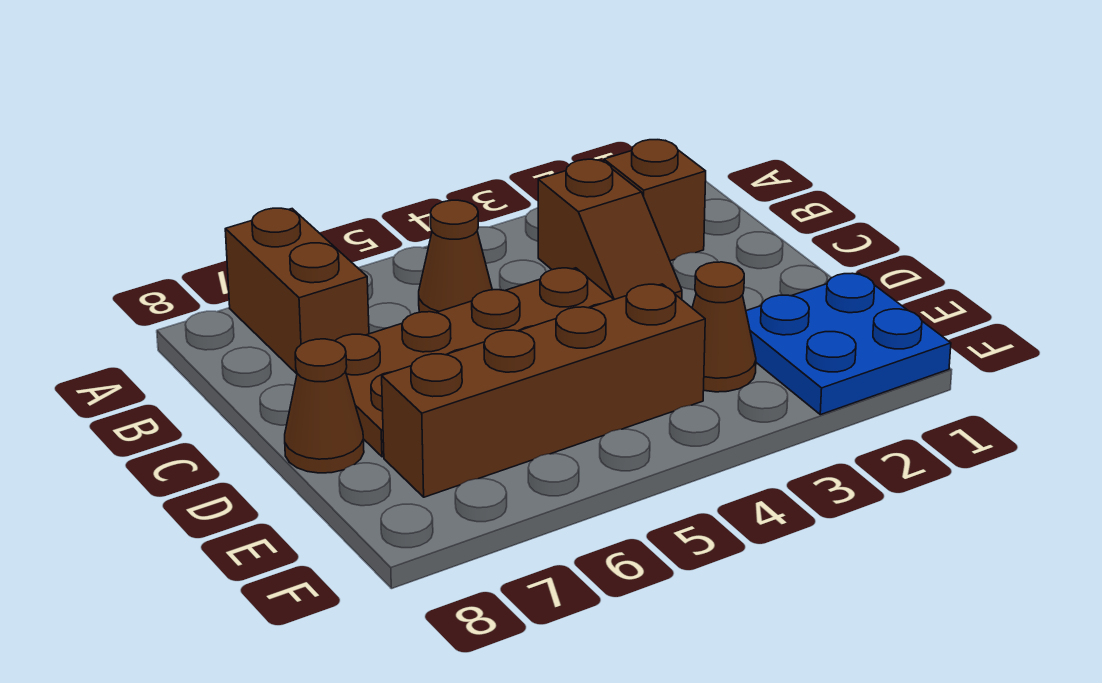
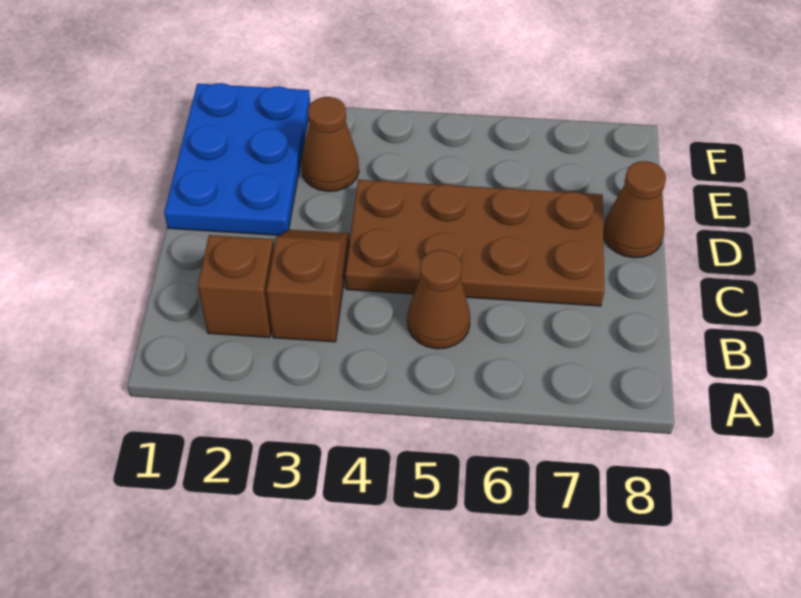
brown brick A7:B7 level 1 -> none
blue plate E1:F2 level 1 -> blue plate D1:F2 level 1
brown brick E4:E7 level 1 -> none

